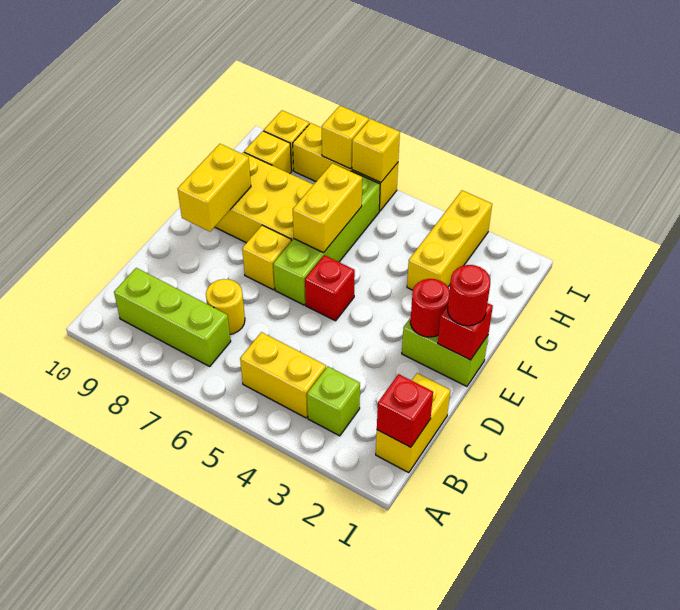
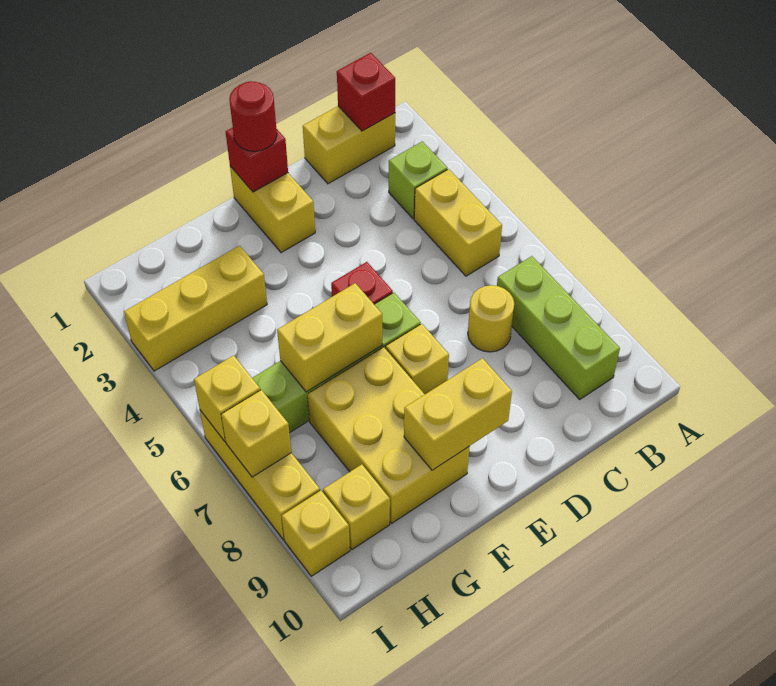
lime brick E1:E2 level 1 -> yellow brick E1:E2 level 1
red round brick E2 level 2 -> none

